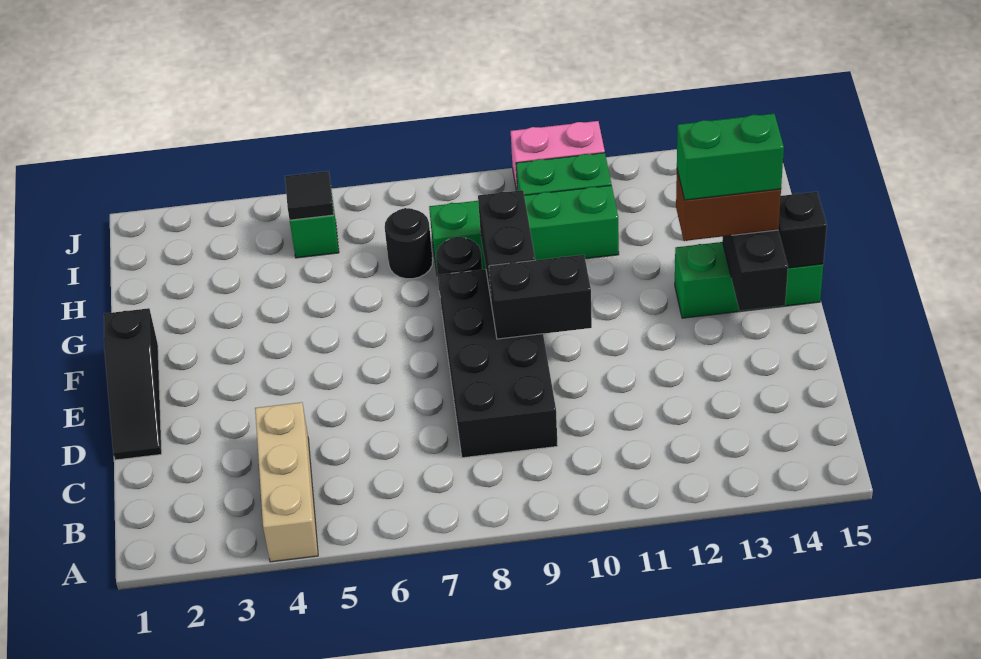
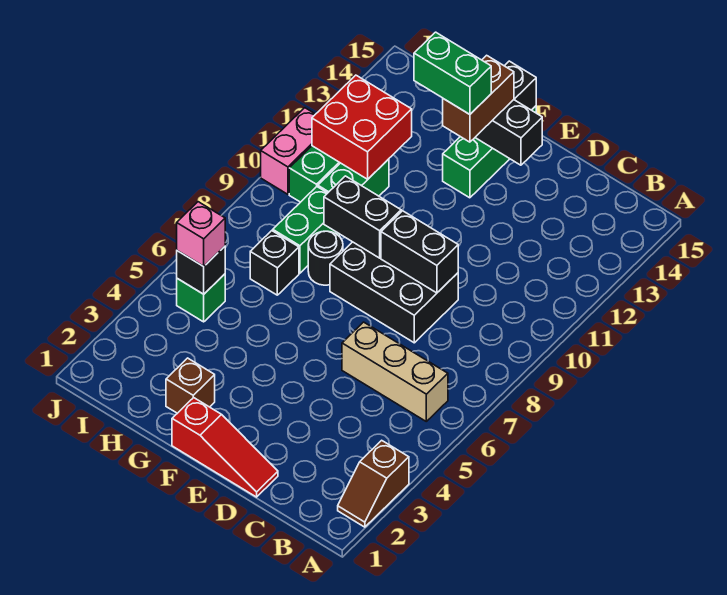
none -> brown slope A2:A3 level 1 top 3
tan brick A4:C4 level 1 -> tan brick B6:D6 level 1
black brick C8:F9 level 1 -> black brick D8:F9 level 1
black slope D1:F1 level 1 top F -> red slope D1:F1 level 1 top F
black brick E9:E10 level 2 -> black brick D9:E9 level 2
green brick F13:F14 level 4 -> green brick F13:G13 level 4
none -> brown brick G2 level 1
black round brick H7 level 1 -> black brick H7 level 1
none -> red brick H11:I12 level 2
black tile I5 level 2 -> black brick I5 level 2
none -> pink brick I5 level 3

